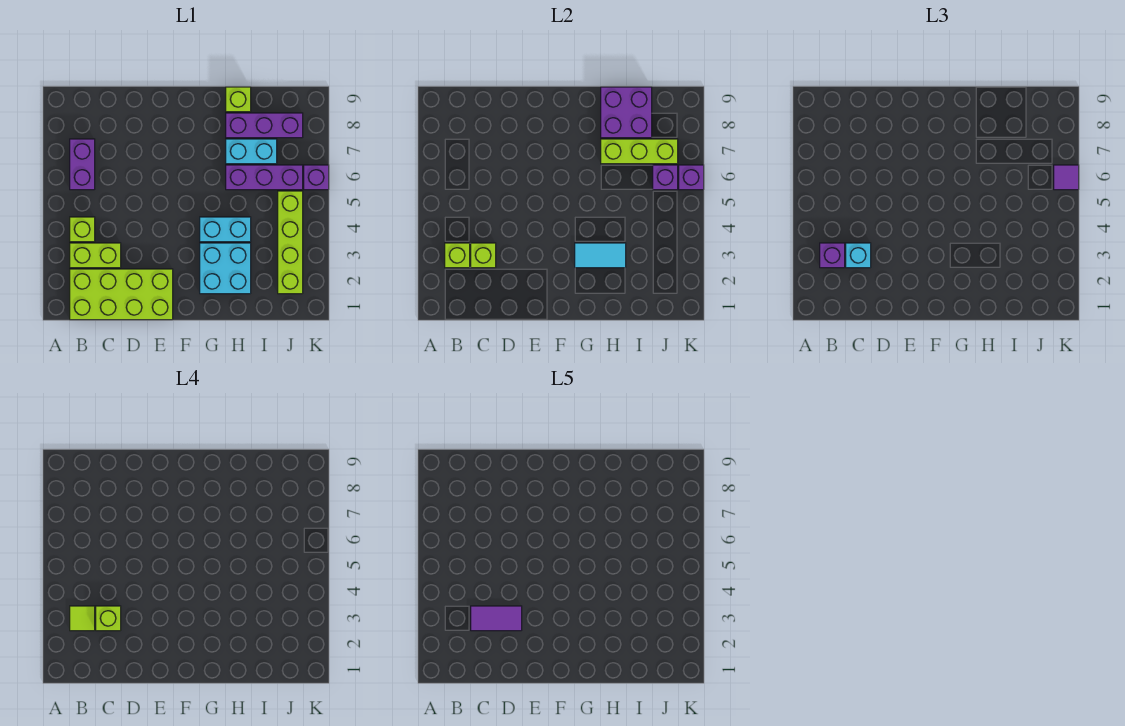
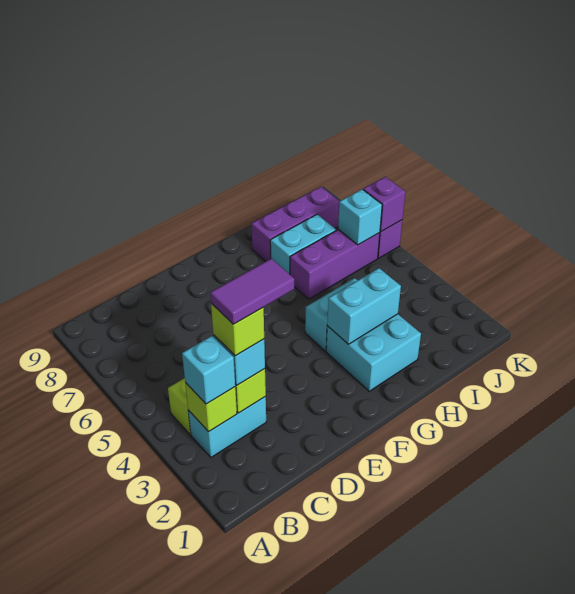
lime brick B1:E2 level 1 -> none
lime brick B3:C3 level 1 -> cyan brick B3:C3 level 1
purple brick B3 level 3 -> cyan brick B3 level 3
lime tile B3 level 4 -> none
purple brick B6:B7 level 1 -> none
cyan tile G3:H3 level 2 -> cyan brick G3:H3 level 2
lime brick H7:J7 level 2 -> none
purple brick H8:I9 level 2 -> none
lime brick H9 level 1 -> none
lime brick J2:J5 level 1 -> none
purple brick J6 level 2 -> cyan brick J6 level 2
purple tile K6 level 3 -> none

